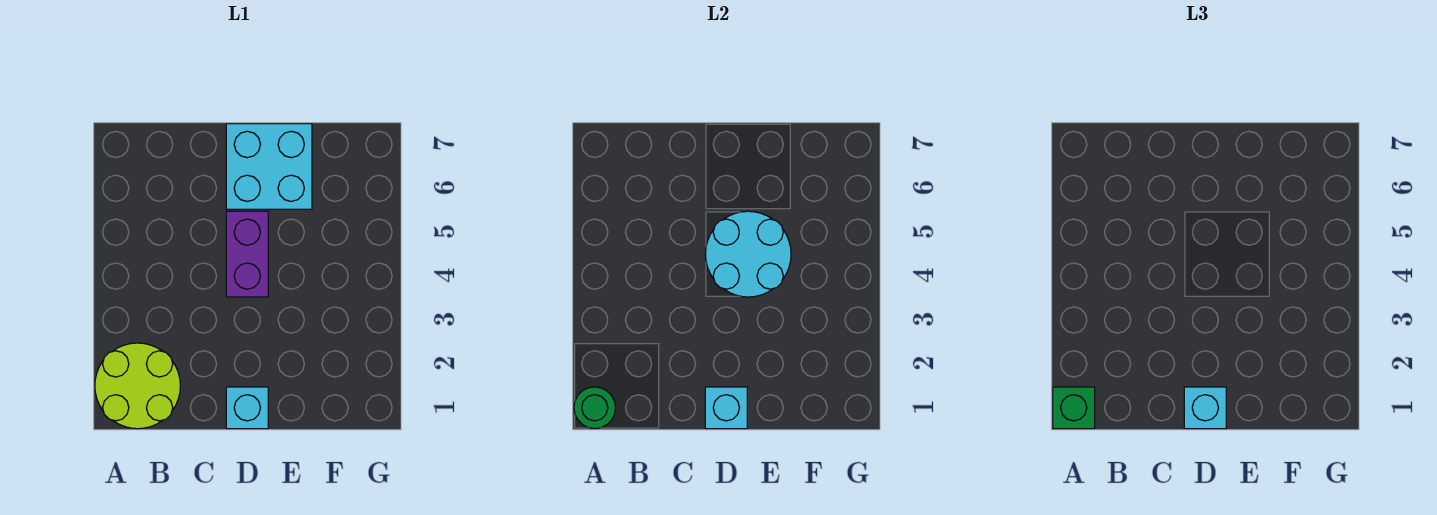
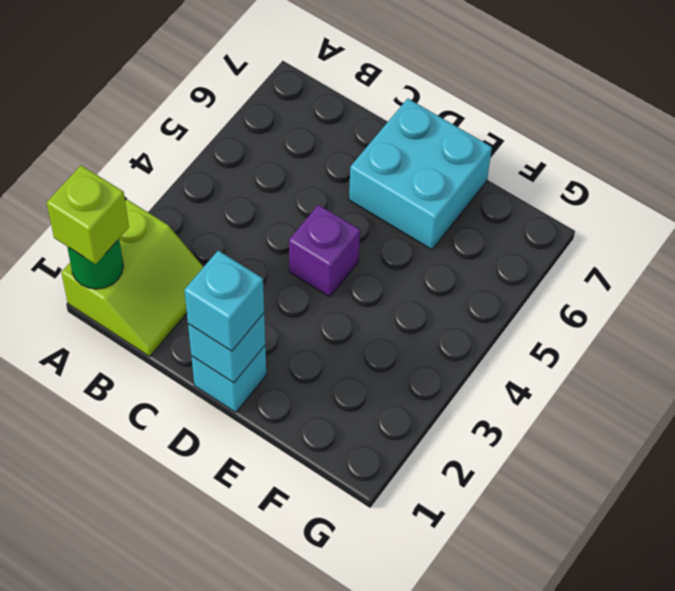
lime round brick A1:B2 level 1 -> lime slope A1:B2 level 1 top A
green brick A1 level 3 -> lime brick A1 level 3
purple brick D4:D5 level 1 -> purple brick D4 level 1
cyan round brick D4:E5 level 2 -> none

